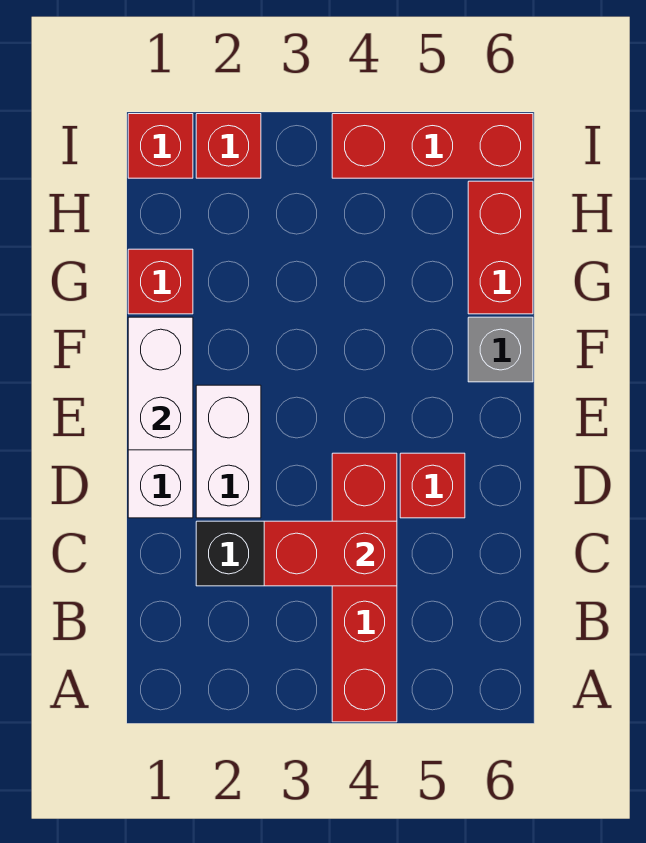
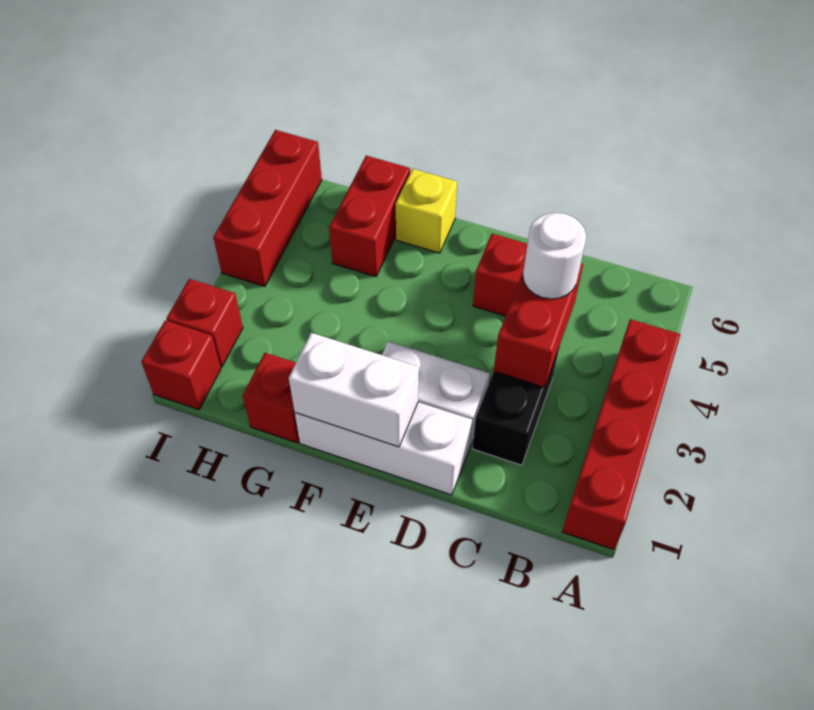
red brick A4:D4 level 1 -> red brick A1:A4 level 1
none -> white round brick C4 level 3
grey brick F6 level 1 -> yellow brick F6 level 1
red brick G6:H6 level 1 -> red brick G5:G6 level 1

